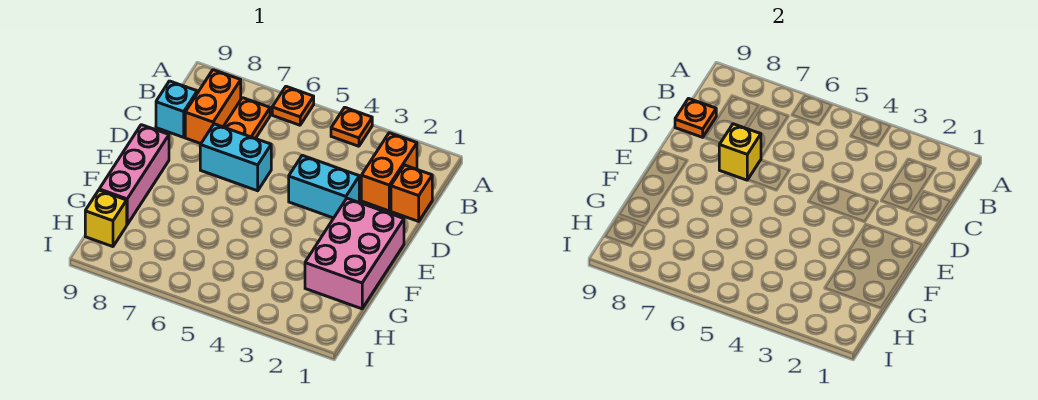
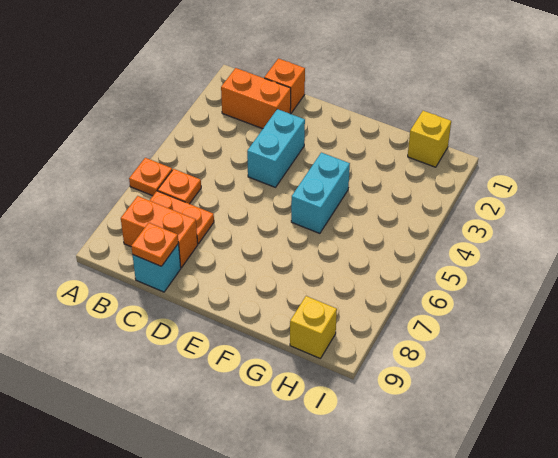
orange plate A4 level 1 -> orange plate B6 level 1
cyan brick D6:D7 level 1 -> cyan brick F4:F5 level 1
yellow brick D7 level 2 -> yellow brick H1 level 1
pink brick E1:G2 level 1 -> none
pink brick E9:G9 level 1 -> none

